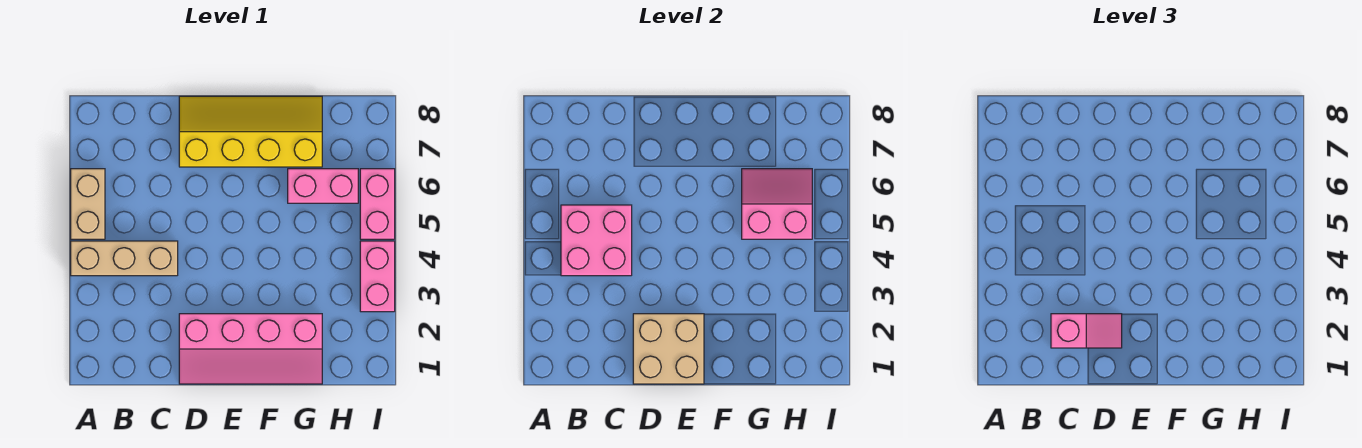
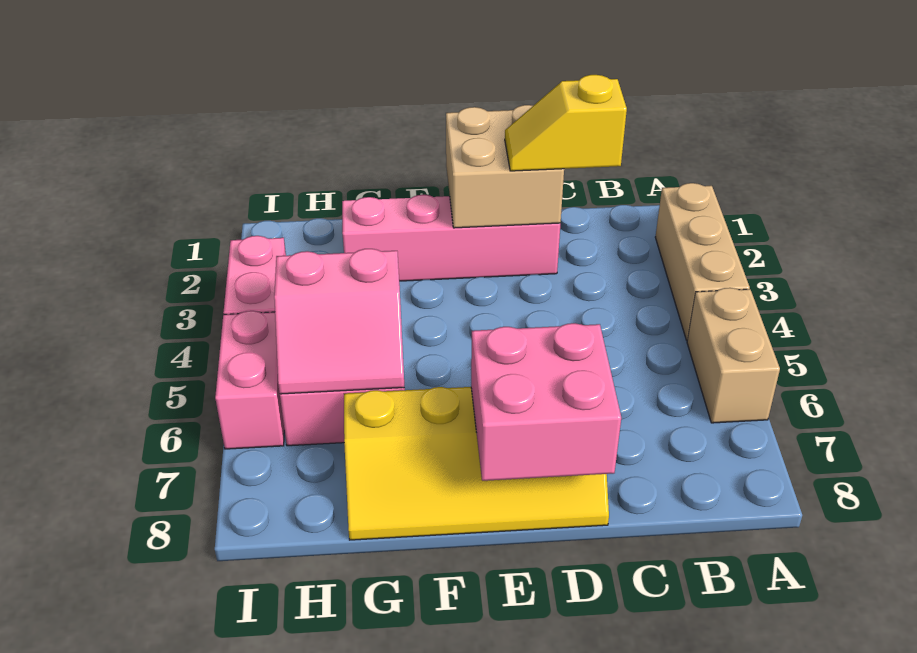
tan brick A4:C4 level 1 -> tan brick A2:A4 level 1
pink brick B4:C5 level 2 -> pink brick D7:E8 level 2
pink slope C2:D2 level 3 top C -> yellow slope C2:D2 level 3 top C

